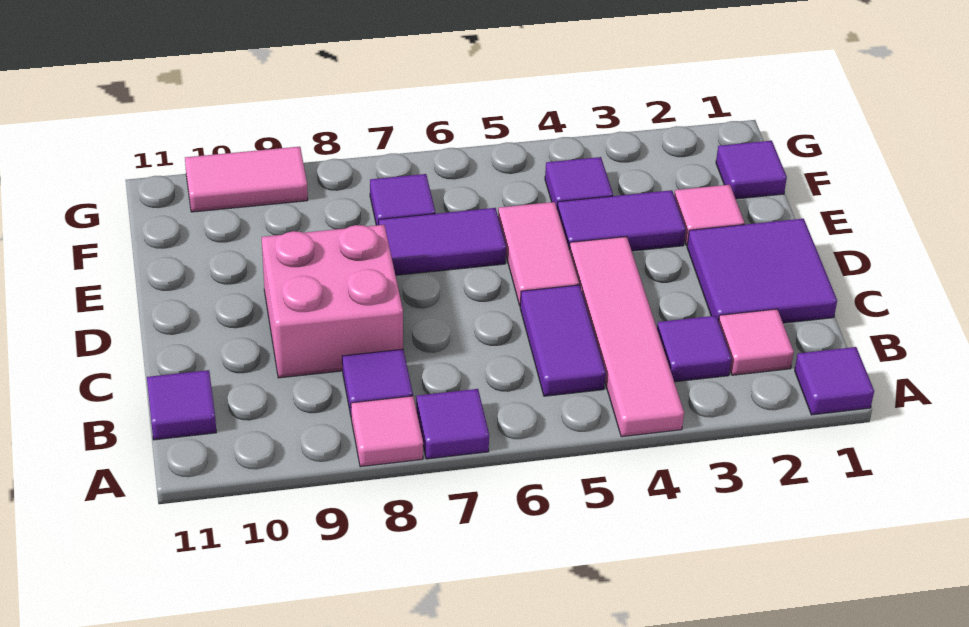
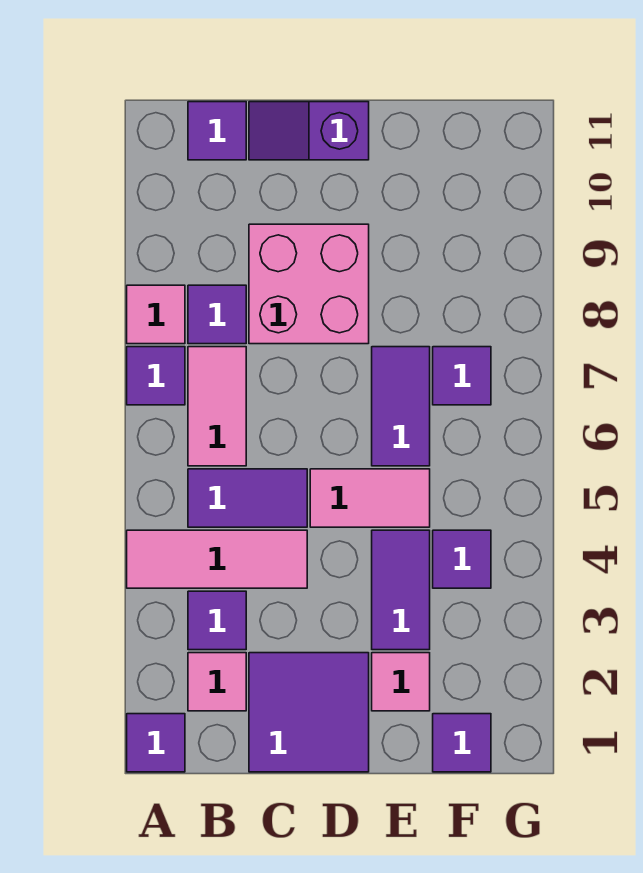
pink tile A4:D4 level 1 -> pink tile A4:C4 level 1
none -> purple slope C11:D11 level 1 top D
pink tile G9:G10 level 1 -> pink tile B6:B7 level 1

